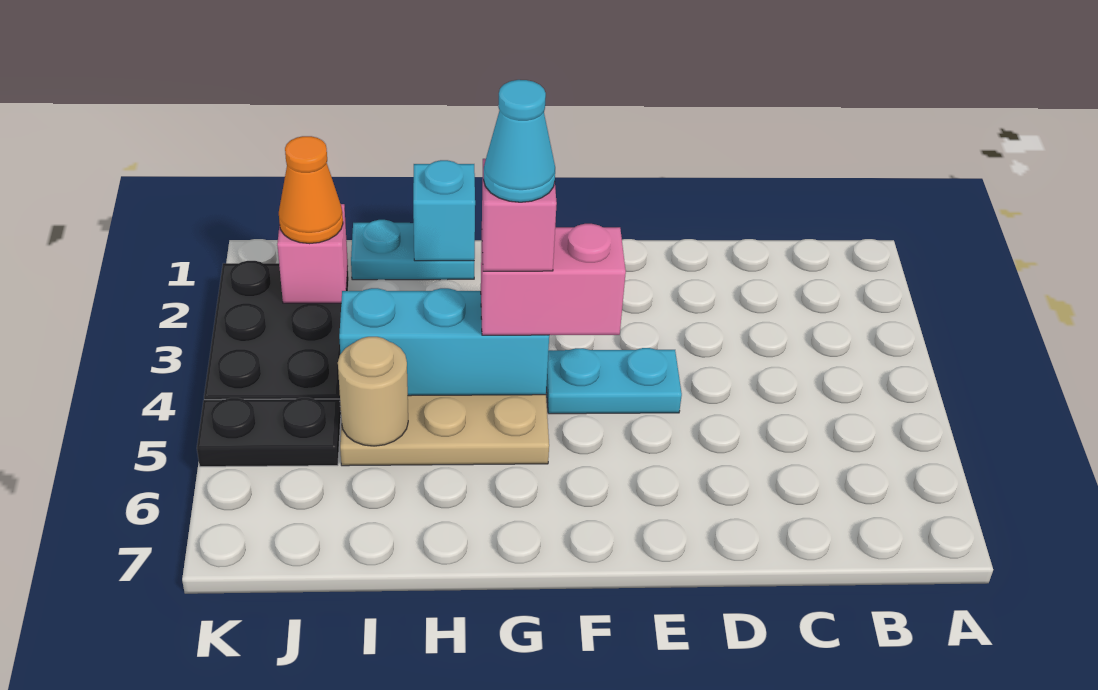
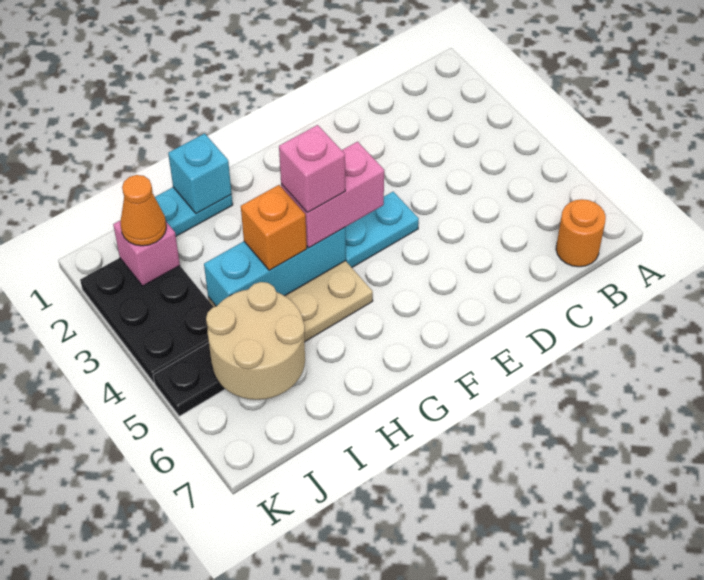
none -> orange round brick B7 level 1
cyan cone G4 level 5 -> none
none -> orange brick H4 level 3
tan round brick I5 level 2 -> tan round brick I5:J6 level 2

